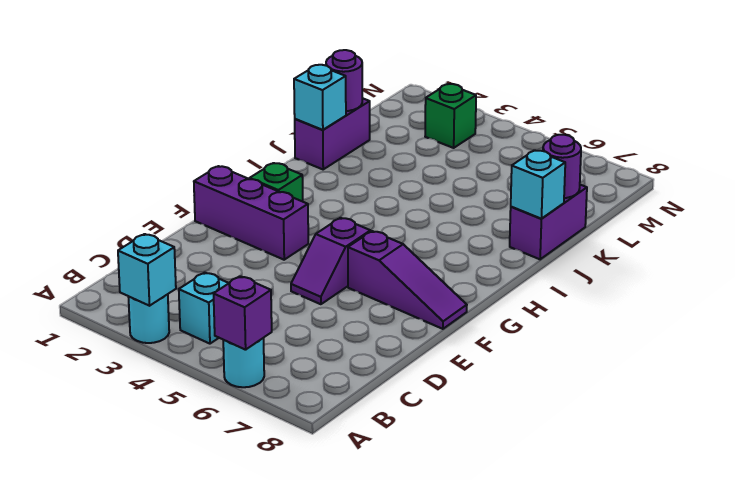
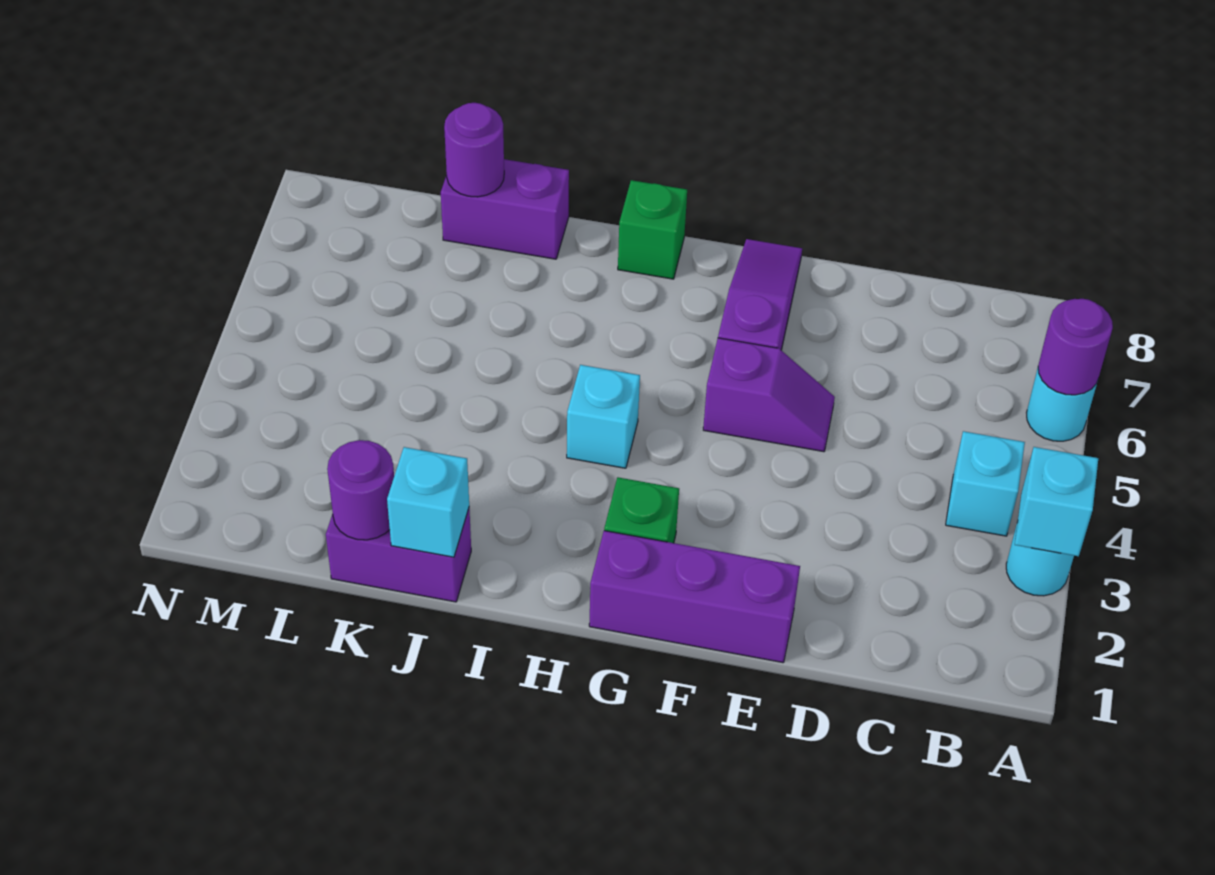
purple brick A6 level 2 -> purple round brick A6 level 2
purple brick F1:F3 level 1 -> purple brick E1:G1 level 1
cyan brick J8 level 2 -> cyan brick H4 level 1
green brick M3 level 1 -> green brick H8 level 1

